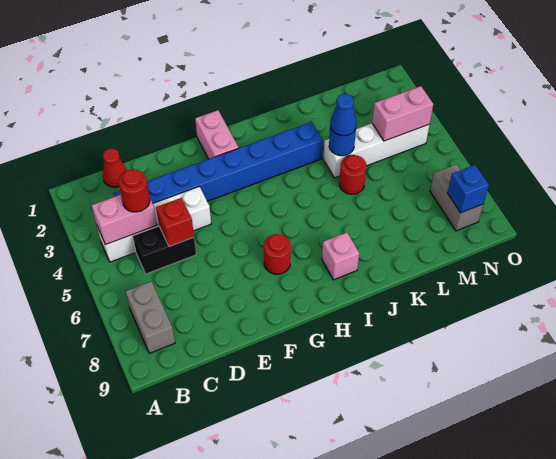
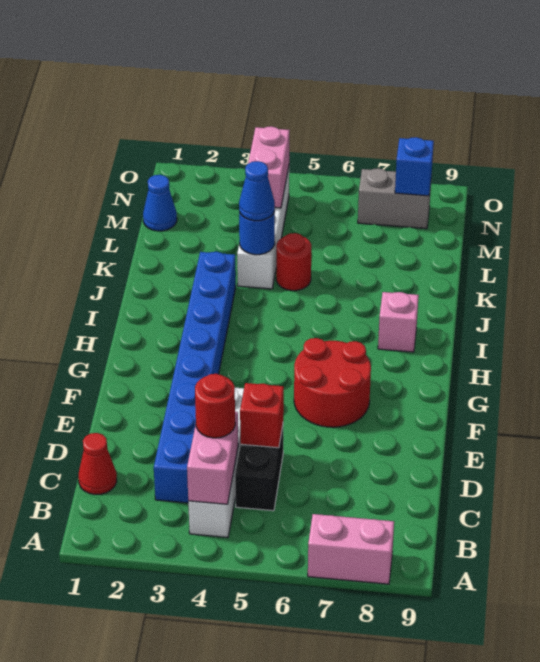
grey brick B7:B8 level 1 -> none
pink brick G1:G2 level 1 -> pink brick A7:A8 level 1
red round brick G7 level 1 -> red round brick F6:G7 level 1
none -> blue cone M1 level 1

